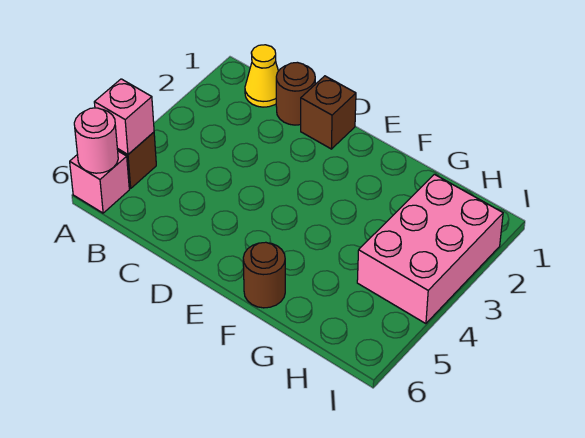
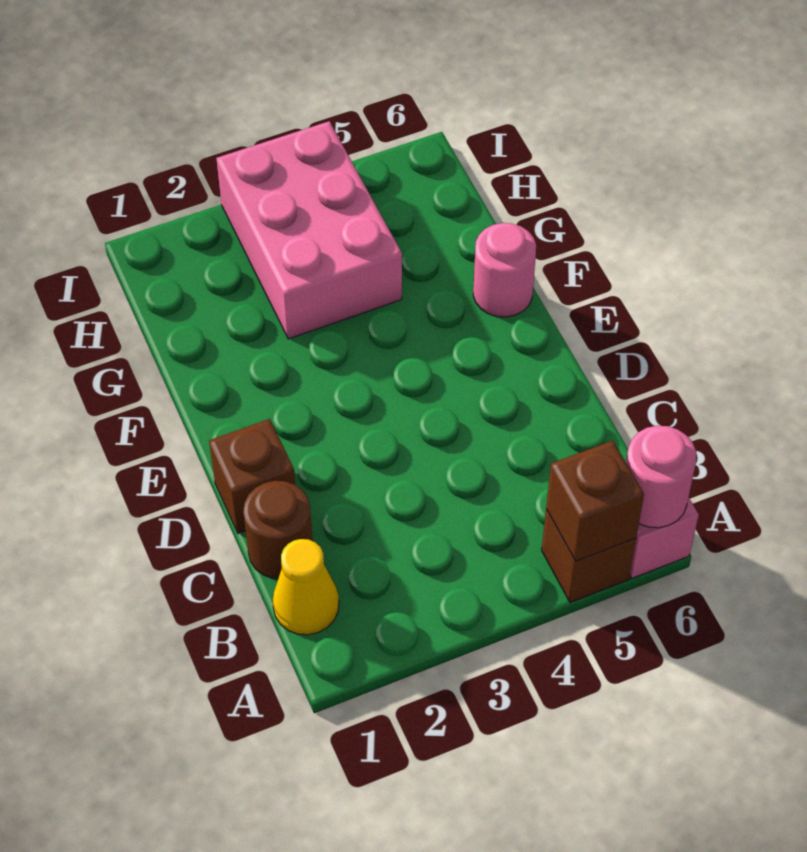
pink brick A5 level 2 -> brown brick A5 level 2
brown round brick F6 level 1 -> pink round brick F6 level 1
pink brick H2:I4 level 1 -> pink brick G3:I4 level 1

